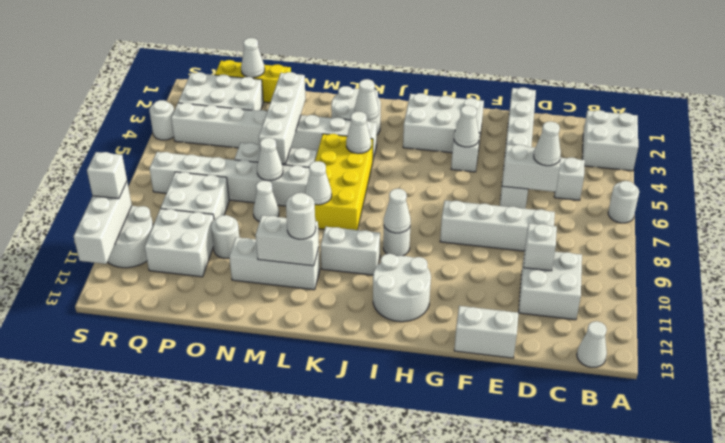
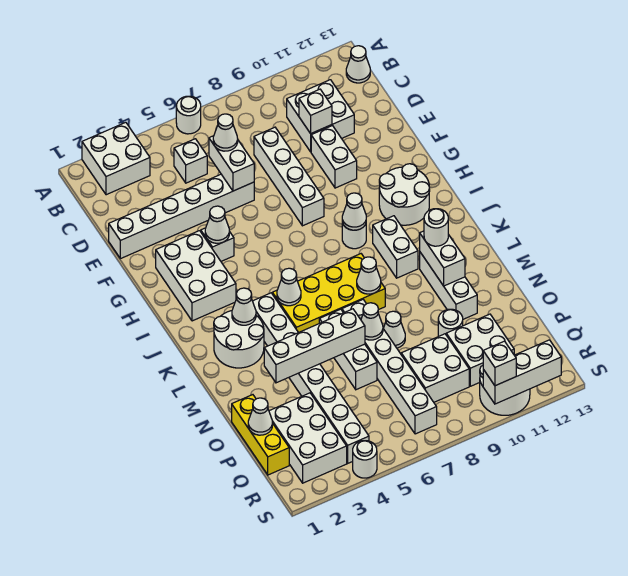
white brick E13:F13 level 1 -> white brick E10:F10 level 1

